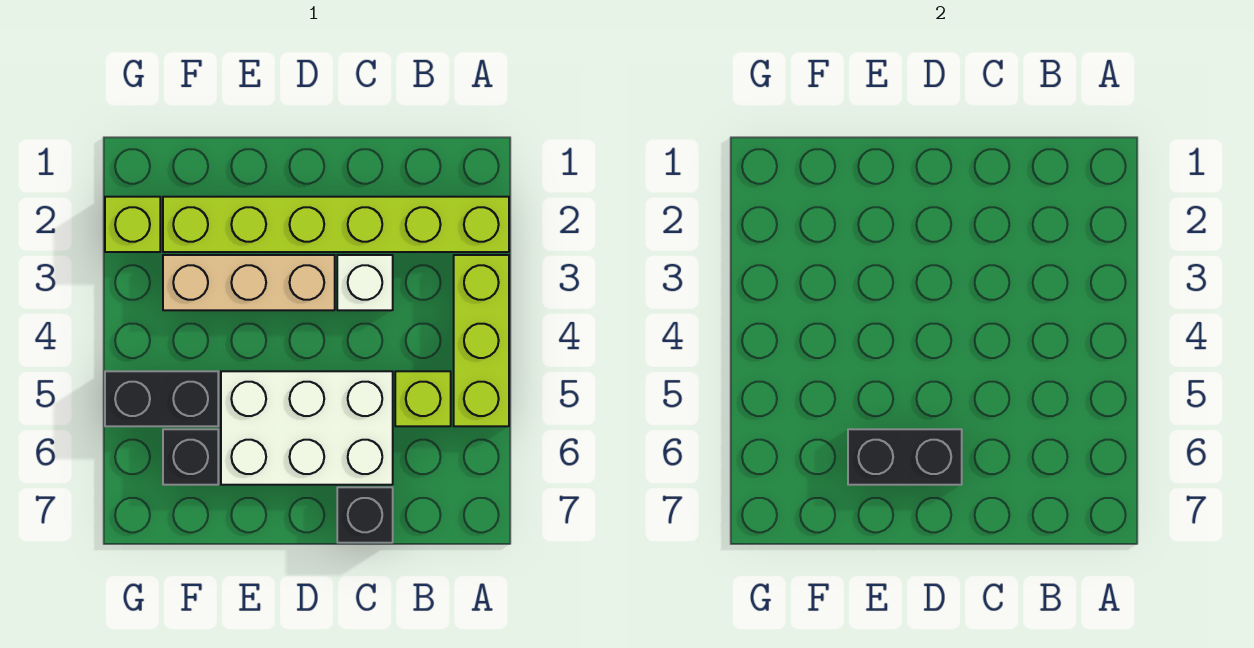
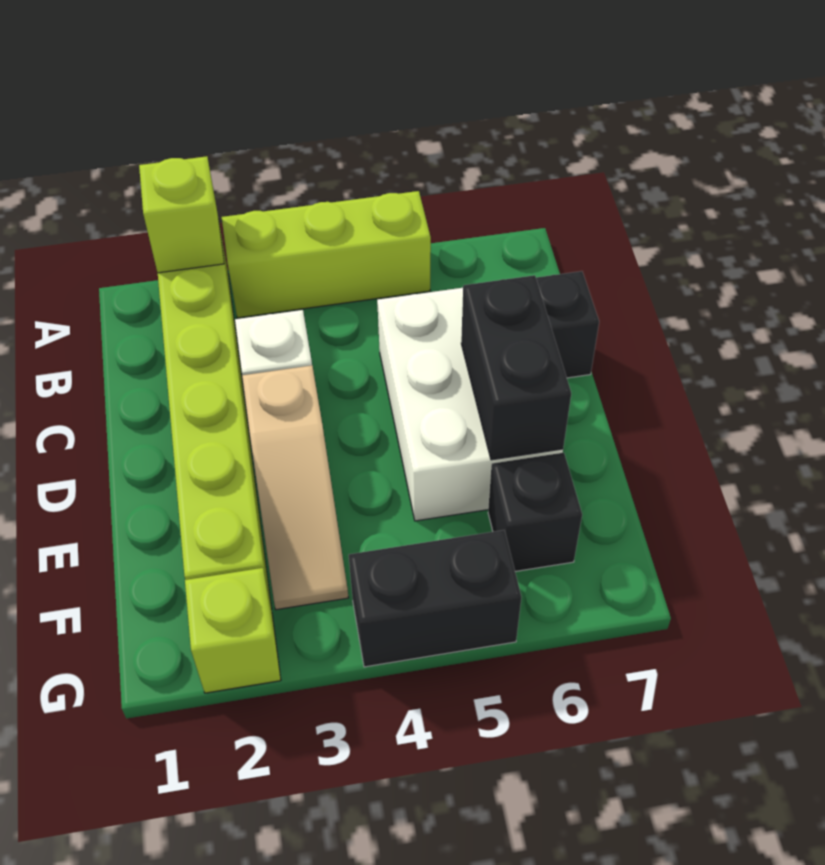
lime brick B5 level 1 -> lime brick A2 level 2
tan brick D3:F3 level 1 -> tan slope D3:F3 level 1 top D
black brick F5:G5 level 1 -> black brick G4:G5 level 1

